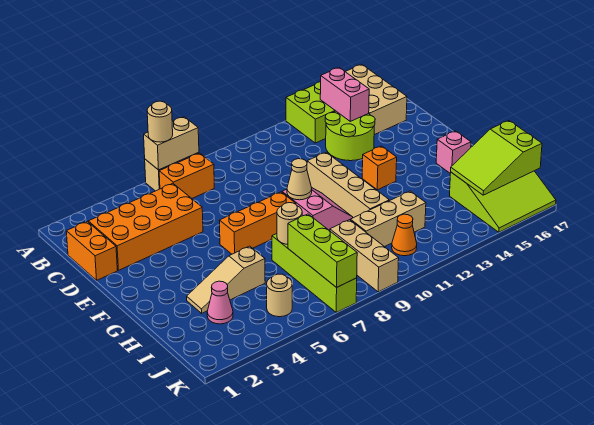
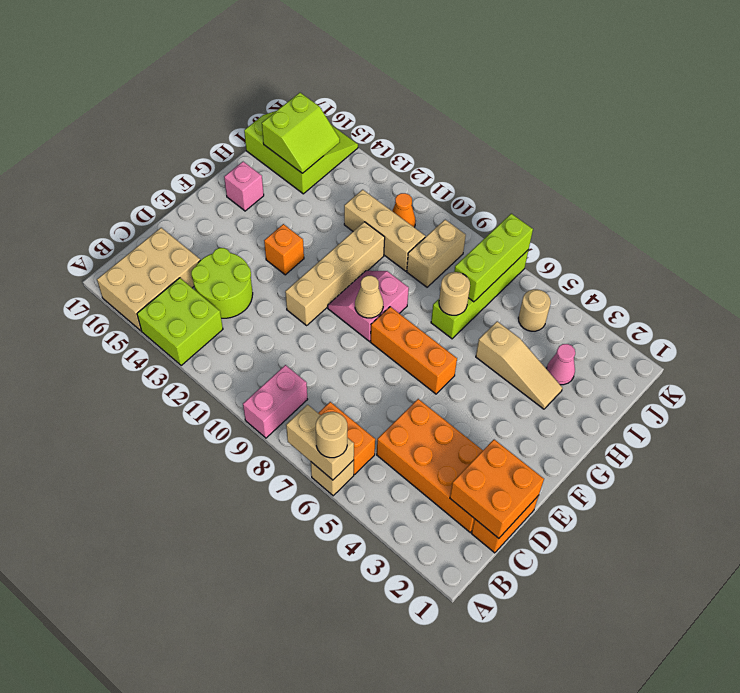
pink brick B14:C14 level 2 -> pink brick A9:B9 level 1
none -> orange brick C1:D2 level 2
tan brick I9:K9 level 1 -> tan brick I9:J9 level 1
lime slope I15:J17 level 2 top 17 -> lime slope I15:J16 level 2 top 16

